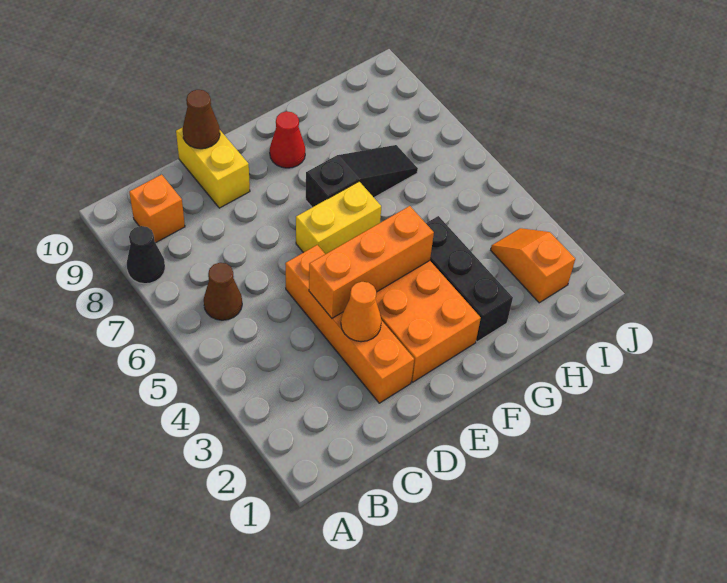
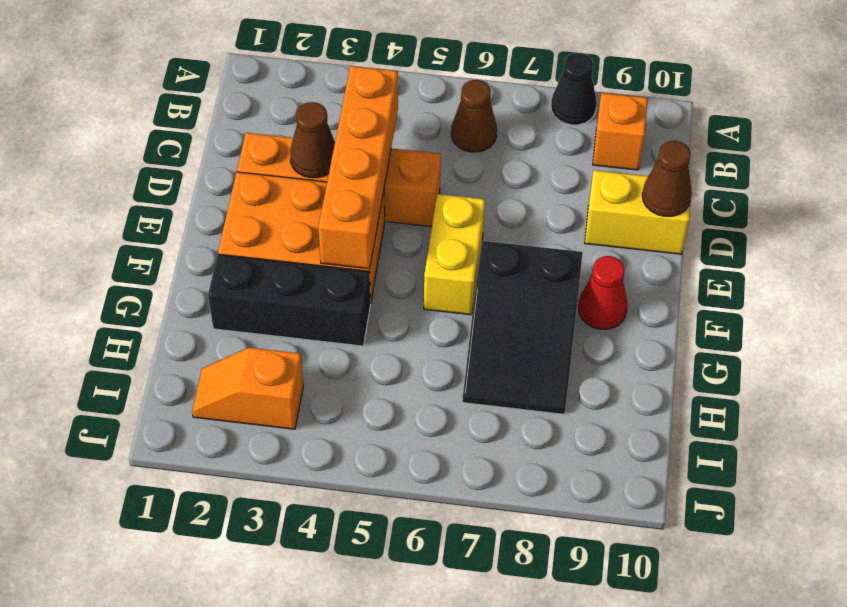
orange cone D3 level 2 -> brown cone D3 level 2
orange brick D4:F4 level 2 -> orange brick C4:F4 level 2
black slope F7:H7 level 1 top F -> black slope F7:H8 level 1 top F
orange slope I2:I3 level 1 top 2 -> orange slope I2:I3 level 1 top 3

